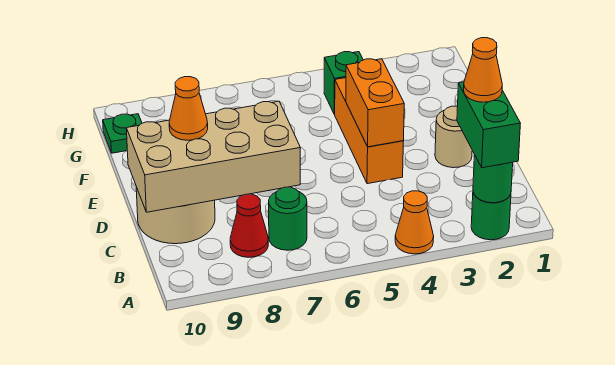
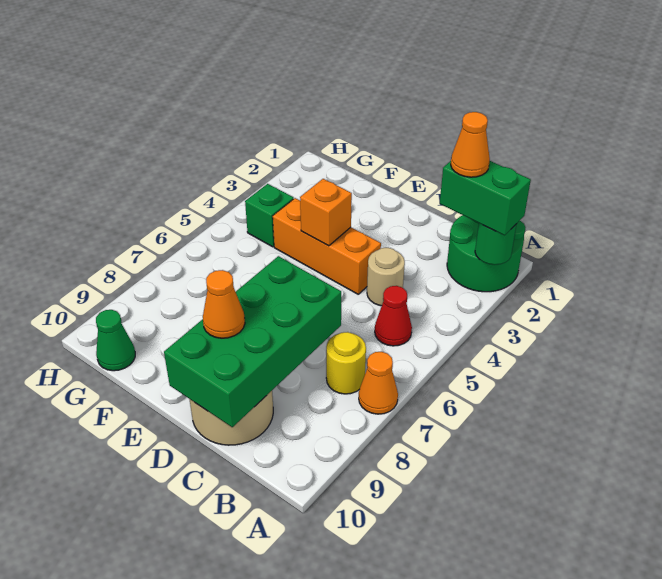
green round brick A2 level 1 -> green round brick A1:B2 level 1
orange cone A4 level 1 -> orange cone A7 level 1
green round brick B7 level 1 -> yellow round brick B7 level 1
red cone B8 level 1 -> red cone B5 level 1
tan brick C7:D10 level 2 -> green brick C7:D10 level 2
tan round brick D2 level 1 -> tan round brick C4 level 1
orange brick D4:E4 level 2 -> orange brick E4 level 2
green plate G10 level 1 -> green cone G10 level 1

